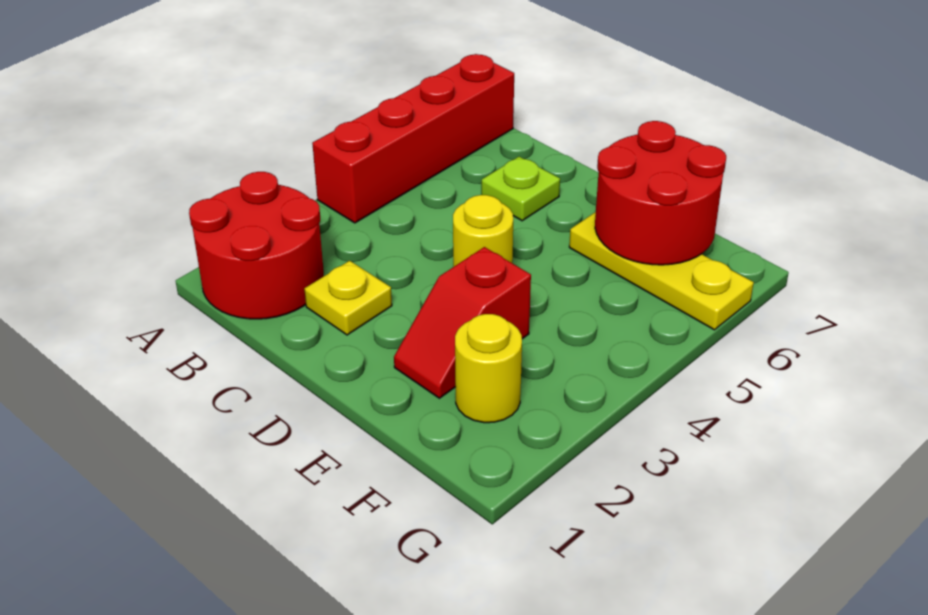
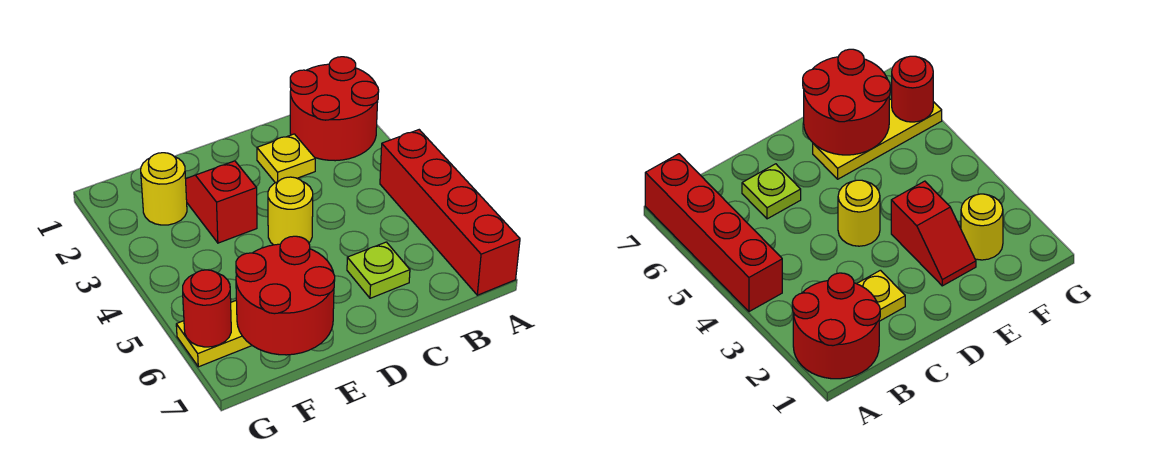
none -> red round brick G6 level 2

